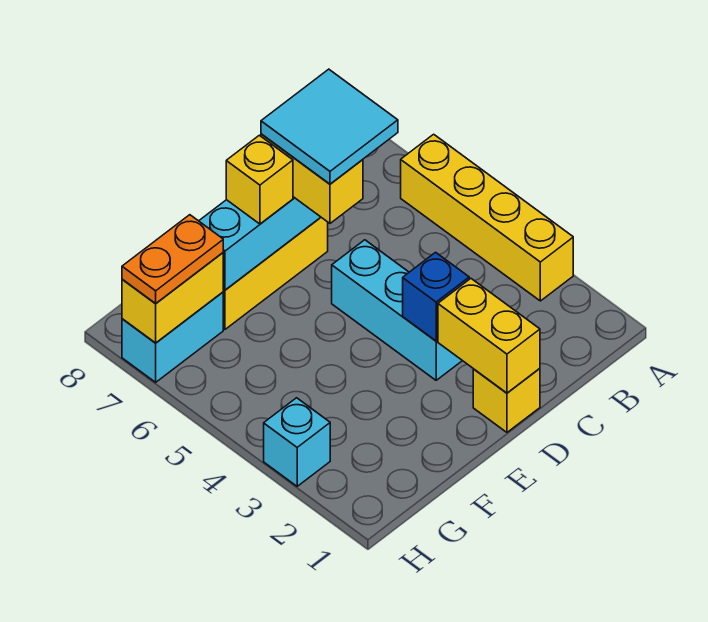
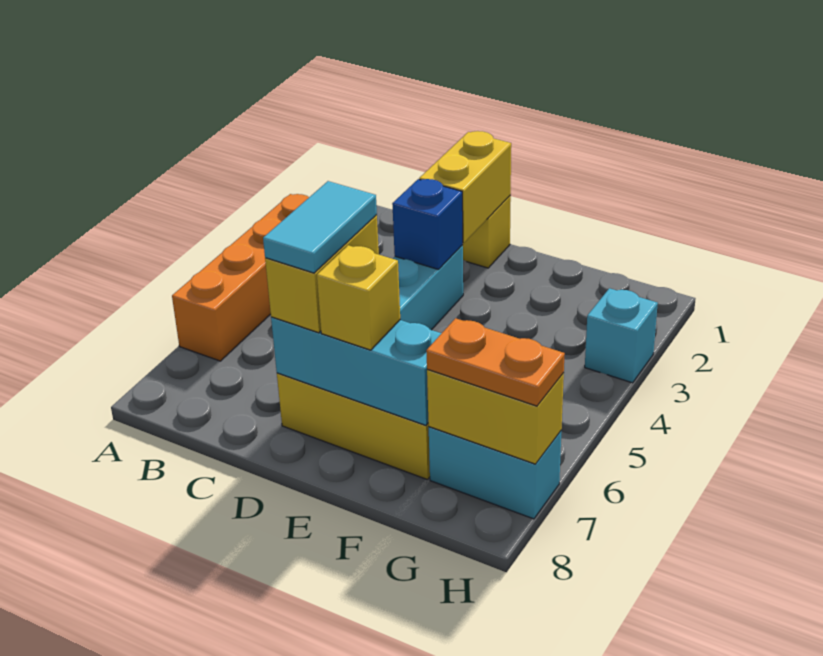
yellow brick A3:A6 level 1 -> orange brick A3:A6 level 1
cyan tile C6:D7 level 4 -> cyan tile D6:D7 level 4

